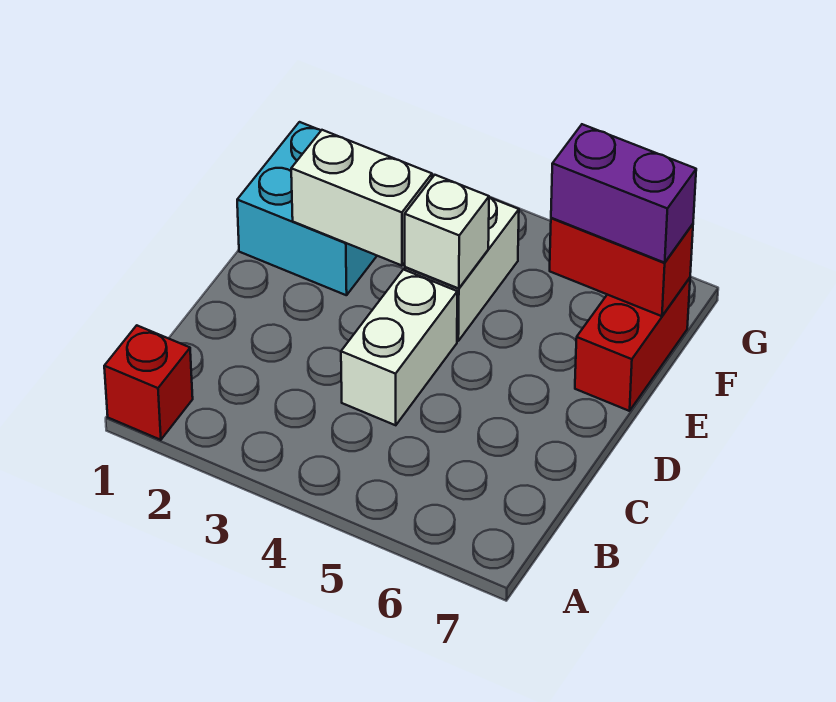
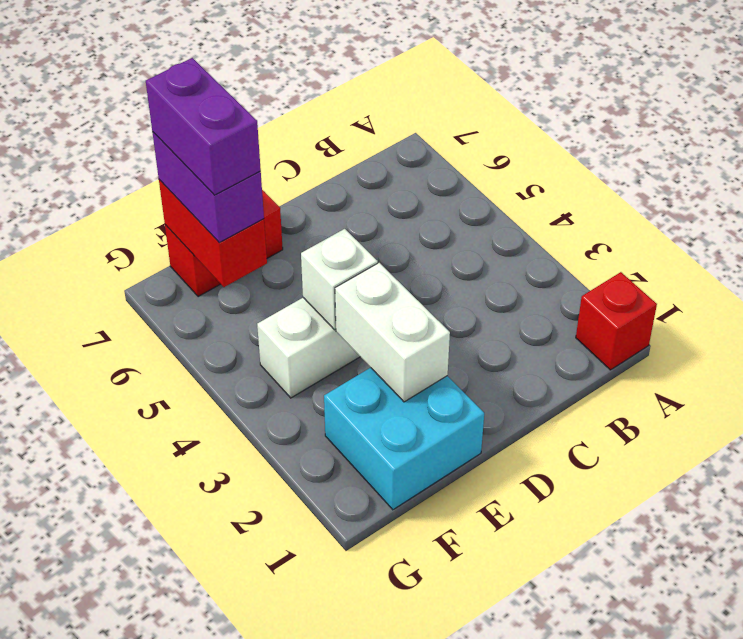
white brick C4:D4 level 1 -> none
none -> purple brick F6:F7 level 4

